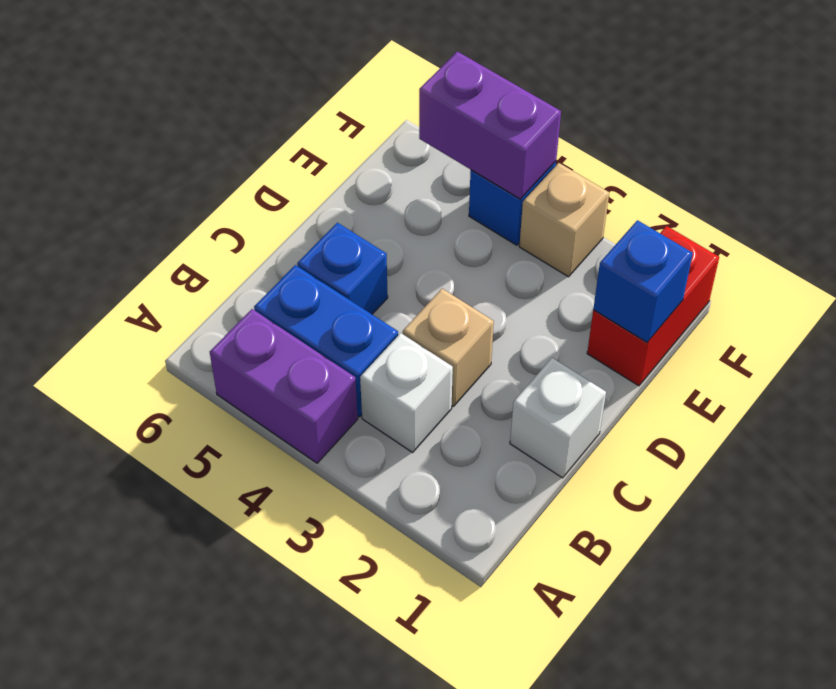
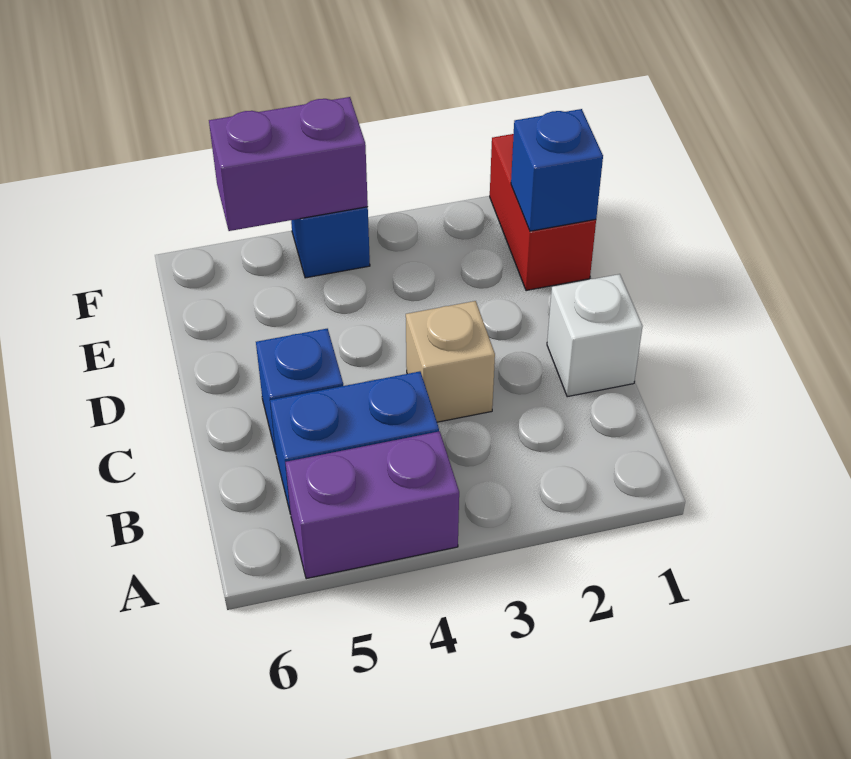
white brick B3 level 1 -> none
tan brick F3 level 1 -> none

